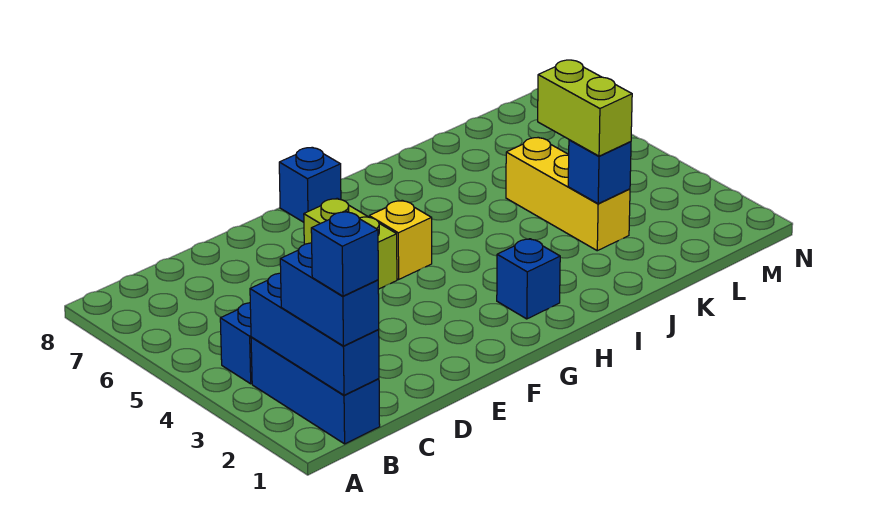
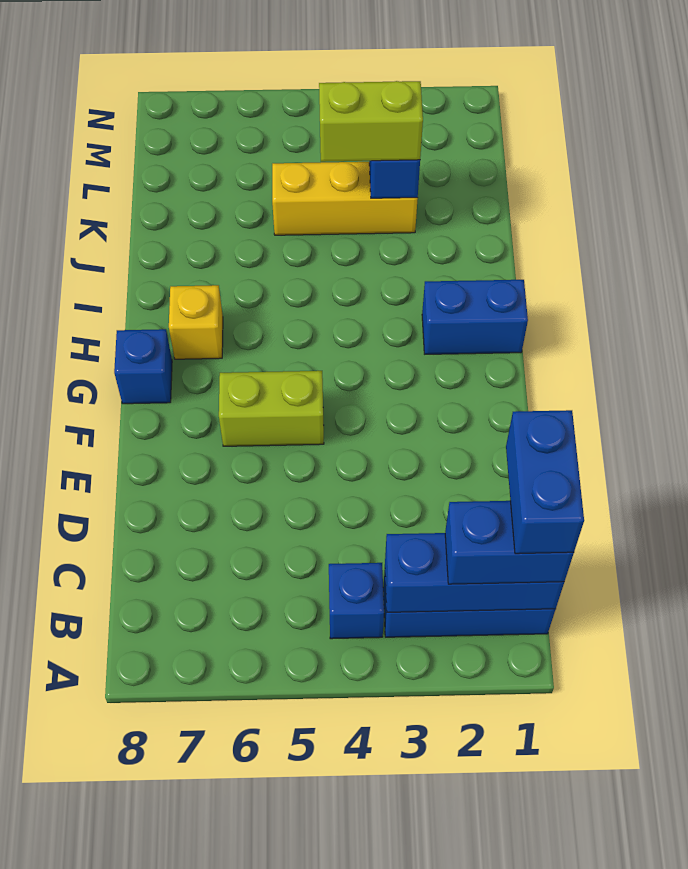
blue brick B1 level 4 -> blue brick B1:C1 level 4
yellow brick G5 level 1 -> yellow brick H7 level 1
blue brick H2 level 1 -> blue brick H1:H2 level 1

